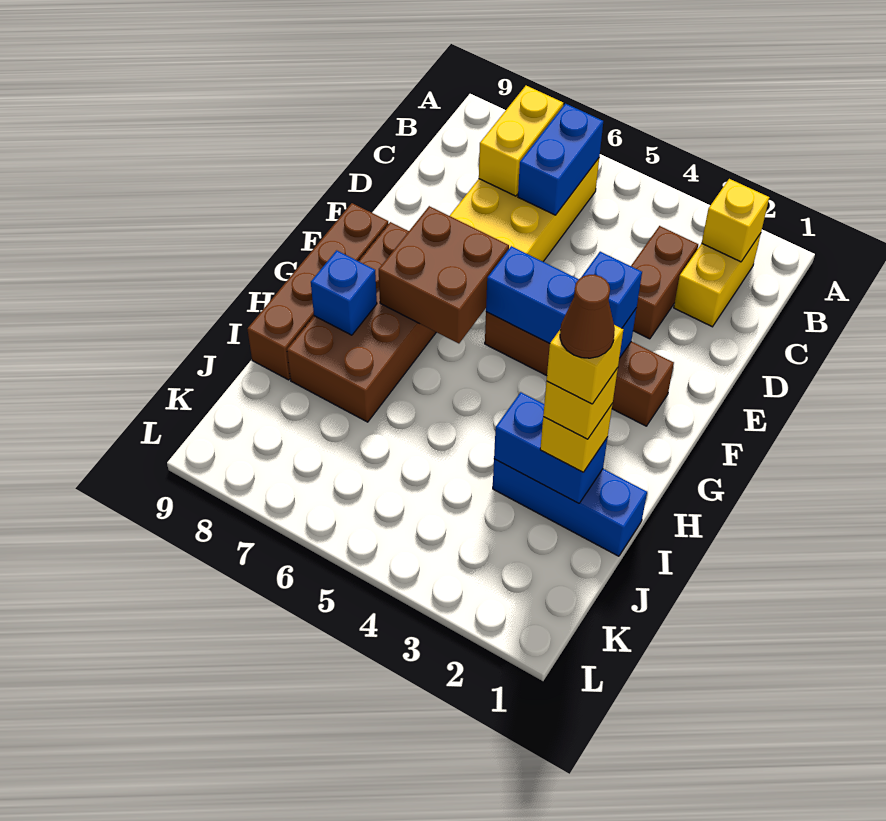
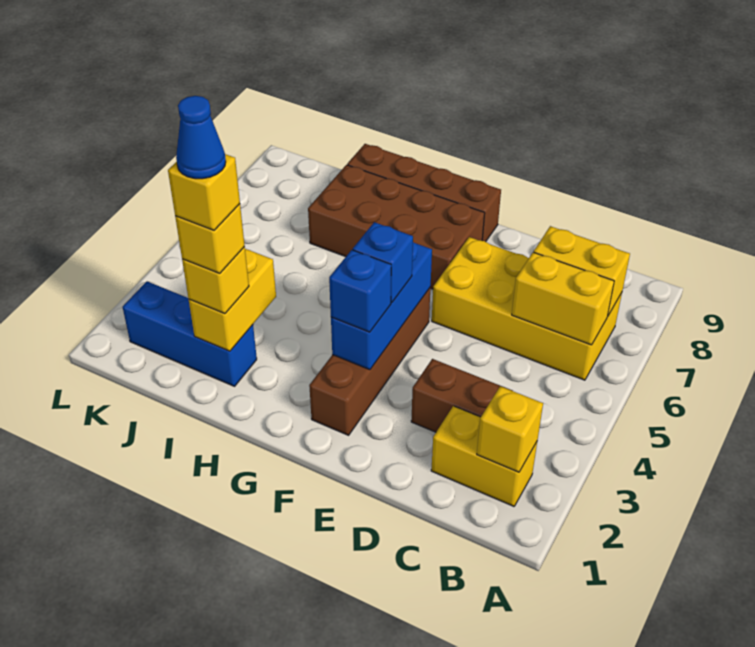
blue brick B6:C6 level 2 -> yellow brick B6:C6 level 2
brown brick F6:G7 level 2 -> none
blue brick H8 level 2 -> blue brick F4 level 3
blue brick I1:I3 level 1 -> blue brick I2:K2 level 1
blue brick I2:I3 level 2 -> yellow brick I2:I3 level 2
brown cone I2 level 6 -> blue cone I2 level 6

